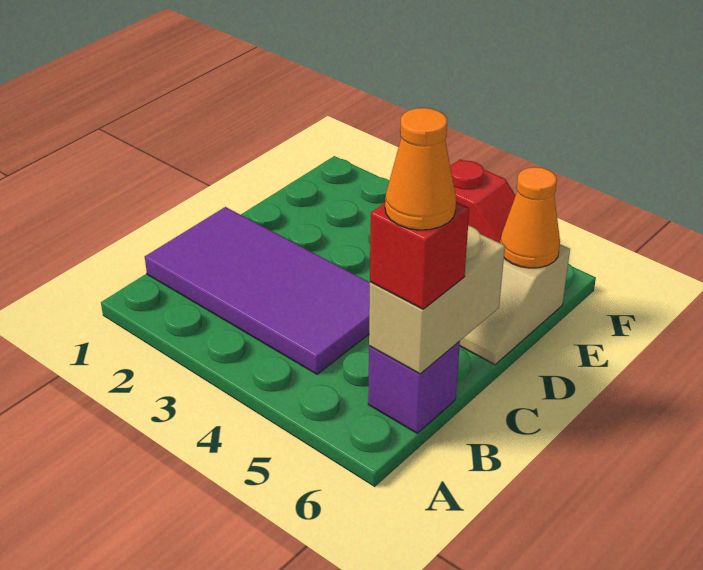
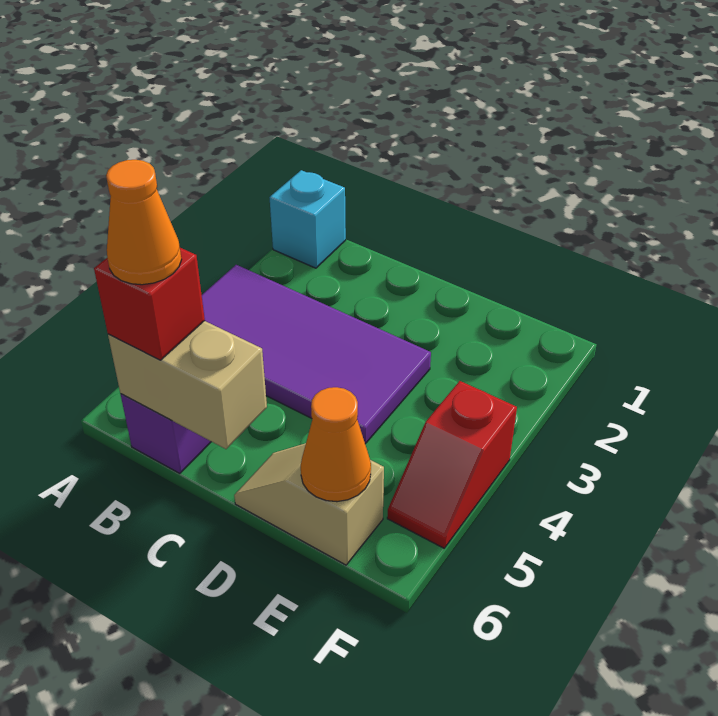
none -> cyan brick A1 level 1
purple tile B1:C4 level 1 -> purple tile A3:D4 level 1

